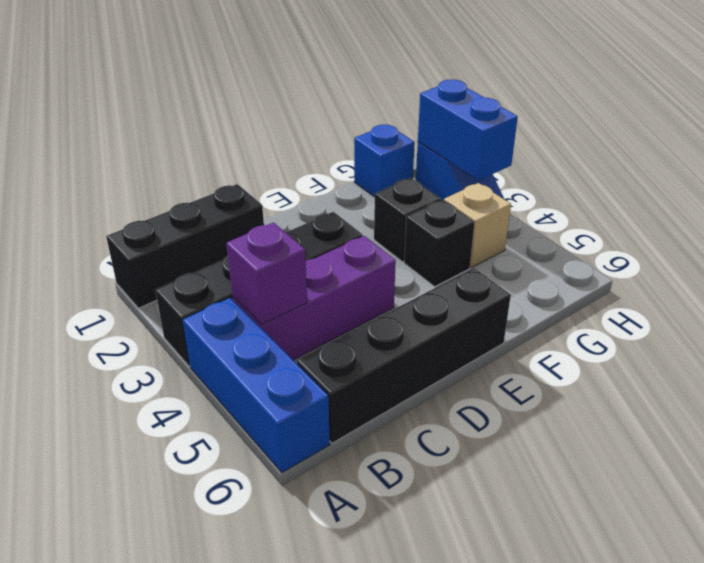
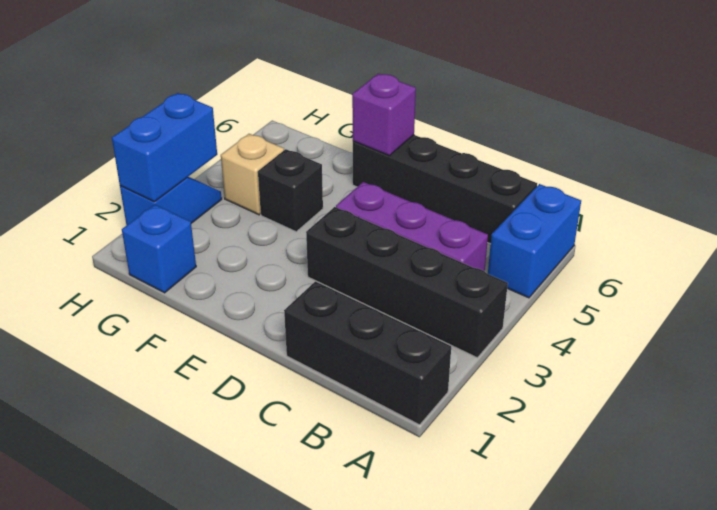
blue brick A4:A6 level 1 -> blue brick A5:A6 level 1
purple brick B4 level 2 -> purple brick E6 level 2
black brick F3 level 1 -> none

